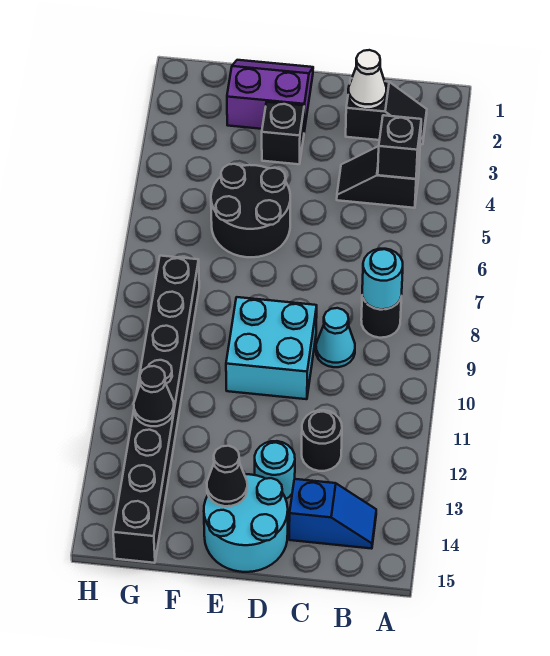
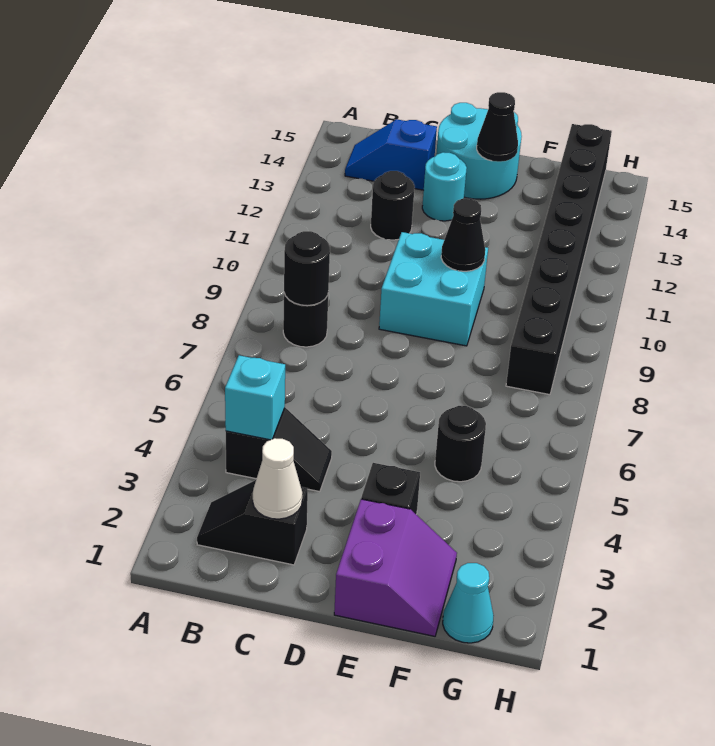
black brick B4 level 2 -> cyan brick B4 level 2
cyan round brick B8 level 2 -> black round brick B8 level 2
cyan cone C9 level 1 -> cyan cone G1 level 1
purple slope E1:F2 level 1 top 2 -> purple slope E1:F2 level 1 top E
black round brick E5:F6 level 1 -> black round brick F5 level 1
black cone G12 level 2 -> black cone E10 level 2

